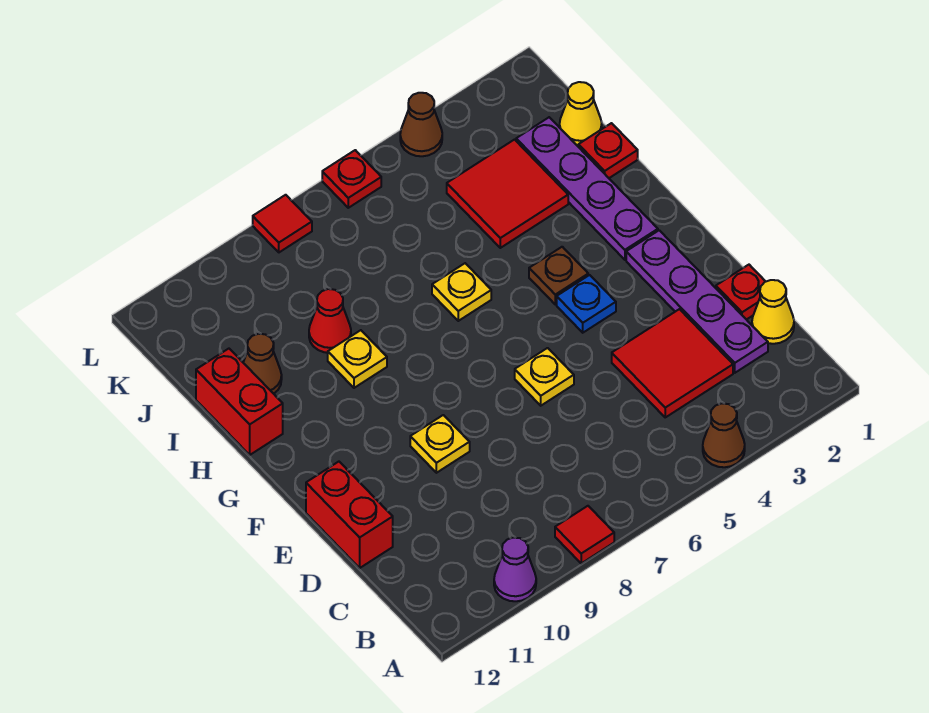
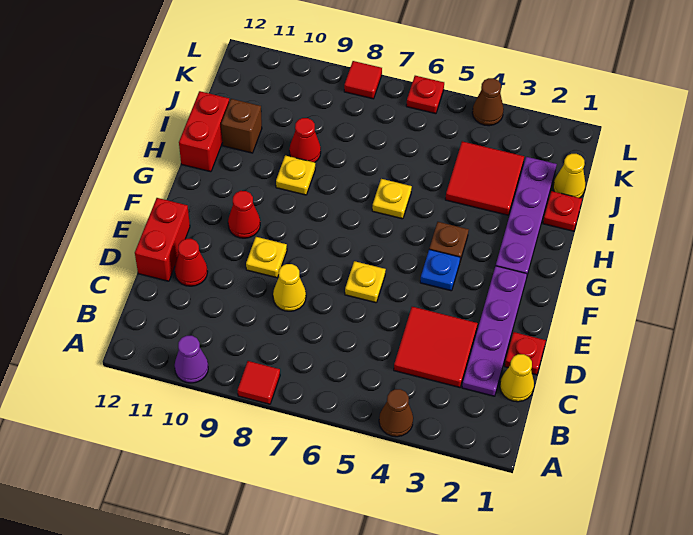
none -> yellow cone D8 level 1
none -> red cone D11 level 1
none -> red cone F10 level 1
brown cone I11 level 1 -> brown brick I11 level 1

